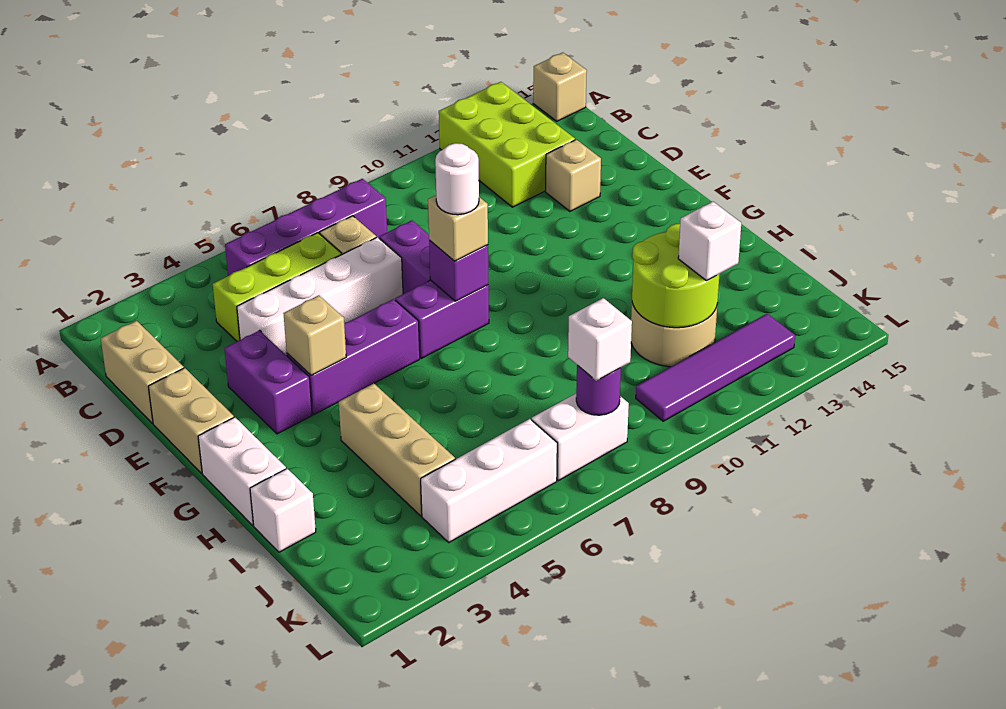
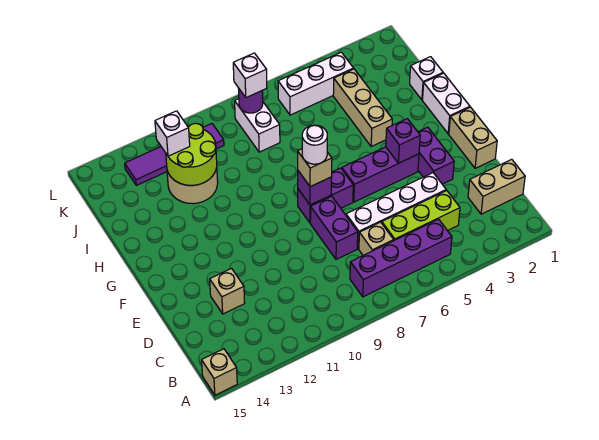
lime brick A12:C13 level 1 -> none
tan brick C1:D1 level 1 -> tan brick C1:C2 level 1
tan brick F4 level 2 -> purple brick F4 level 2
white brick K7:K8 level 1 -> white brick J8:K8 level 1

